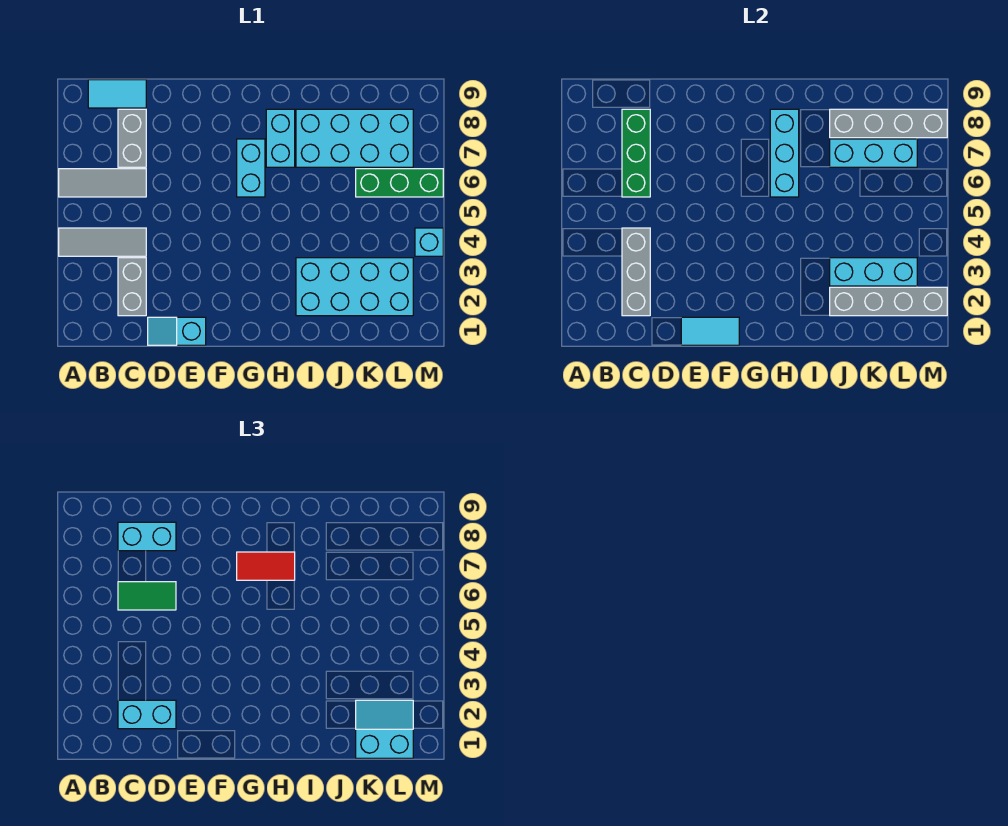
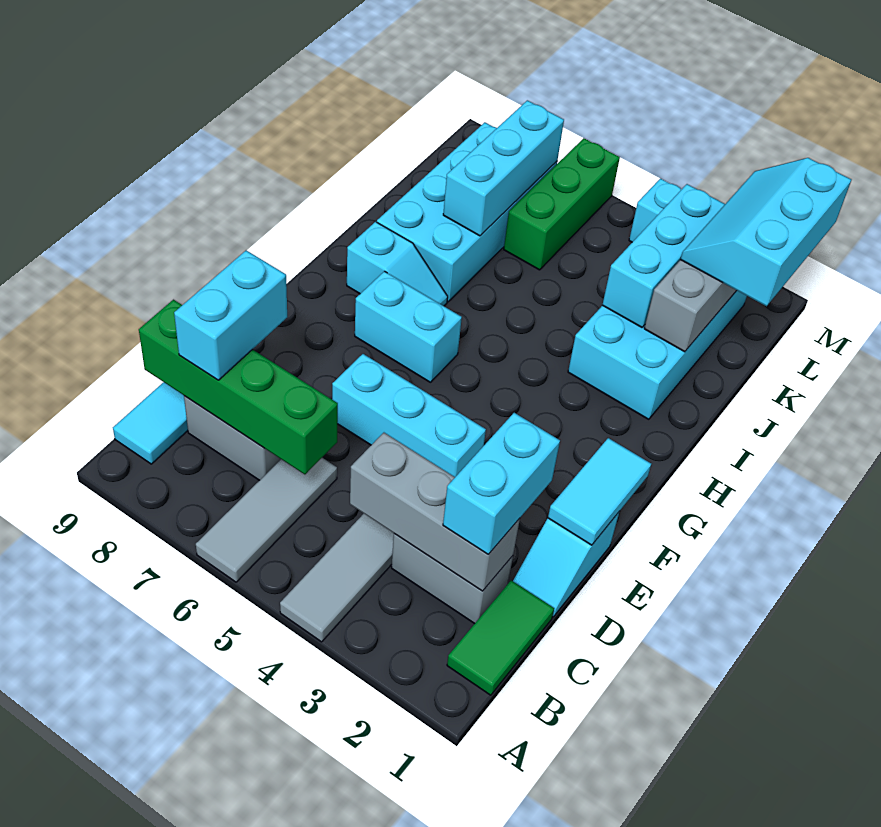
green brick C6:C8 level 2 -> green brick C6:C9 level 2
green tile C6:D6 level 3 -> green tile B1:C1 level 1
red tile G7:H7 level 3 -> none
cyan brick H6:H8 level 2 -> cyan brick E4:E6 level 1
cyan brick H7:H8 level 1 -> cyan slope H7:H8 level 1 top 8
grey brick J8:M8 level 2 -> none
cyan slope K1:L2 level 3 top 1 -> cyan slope K1:M2 level 3 top 1

